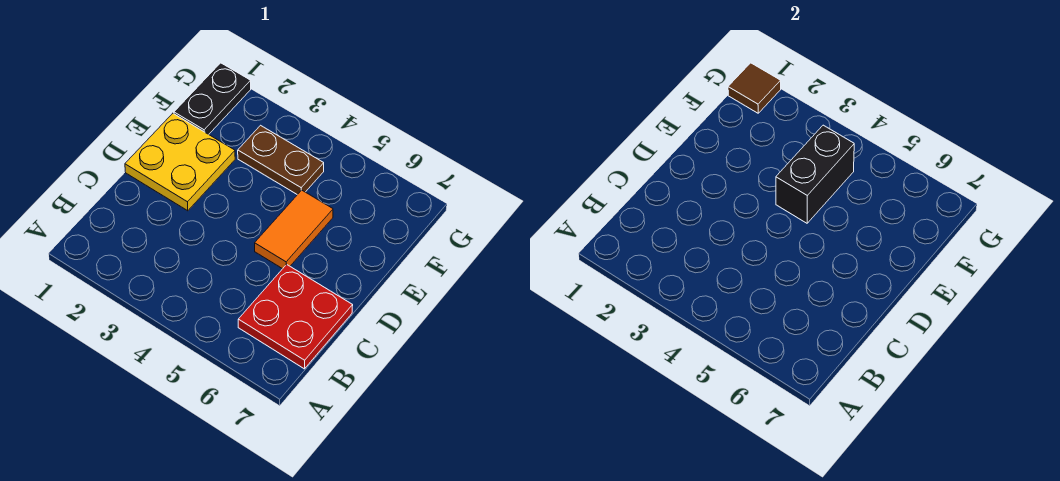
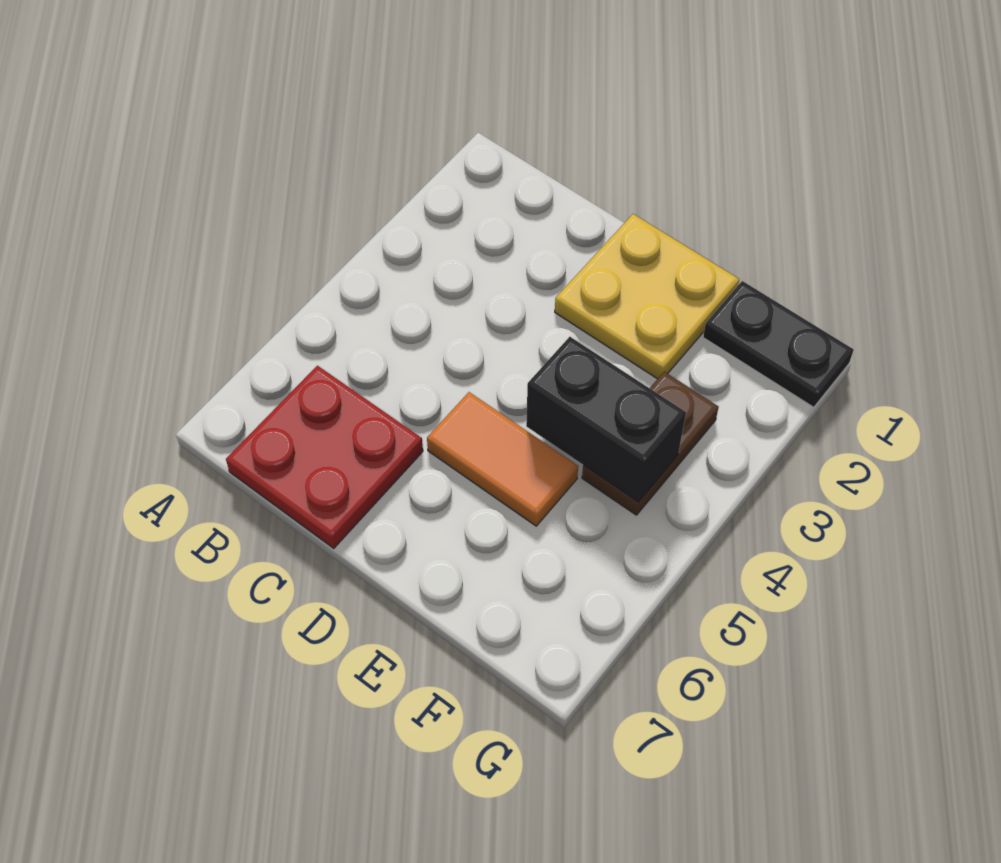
brown tile G1 level 2 -> none

